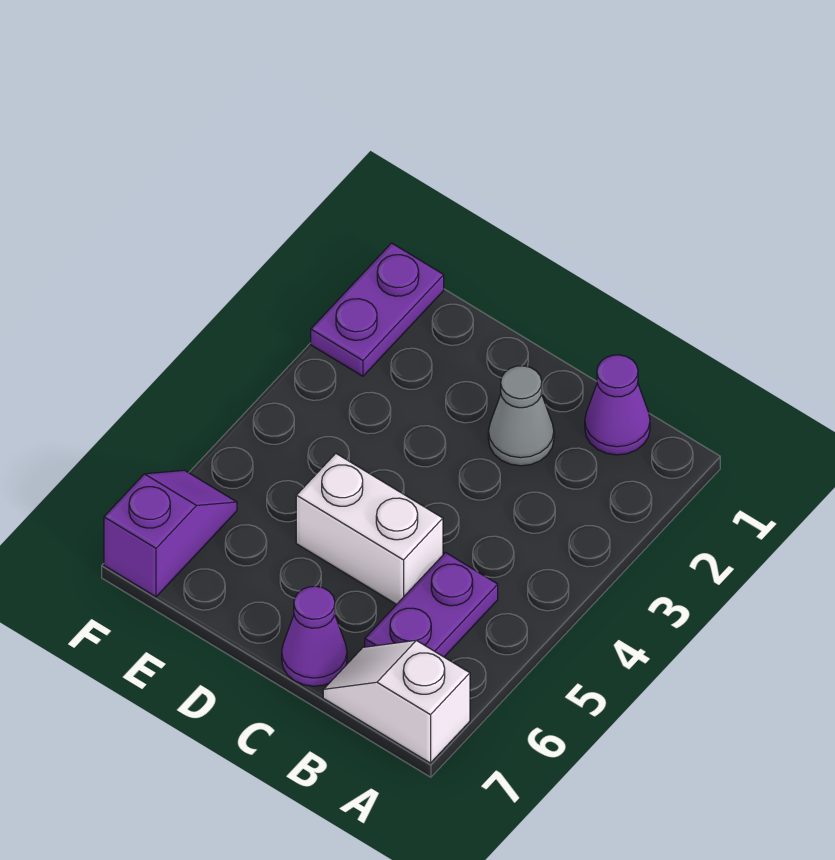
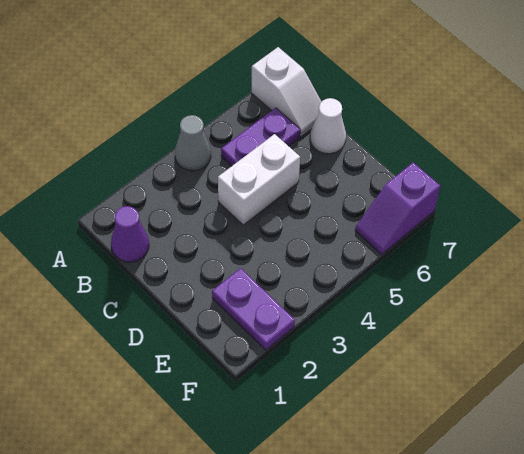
grey cone C2 level 1 -> grey cone A4 level 1
white brick C5:D5 level 1 -> white brick C4:C5 level 1
purple cone C7 level 1 -> white cone C7 level 1
purple plate F1:F2 level 1 -> purple plate E2:F2 level 1

